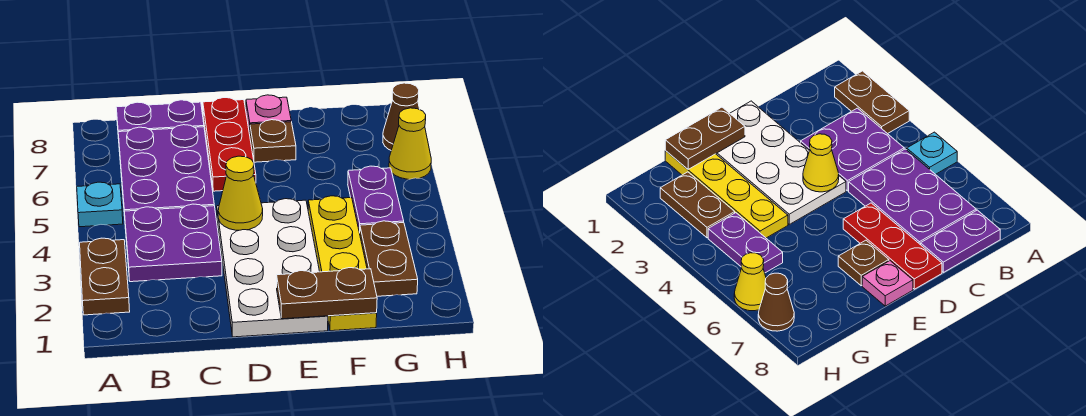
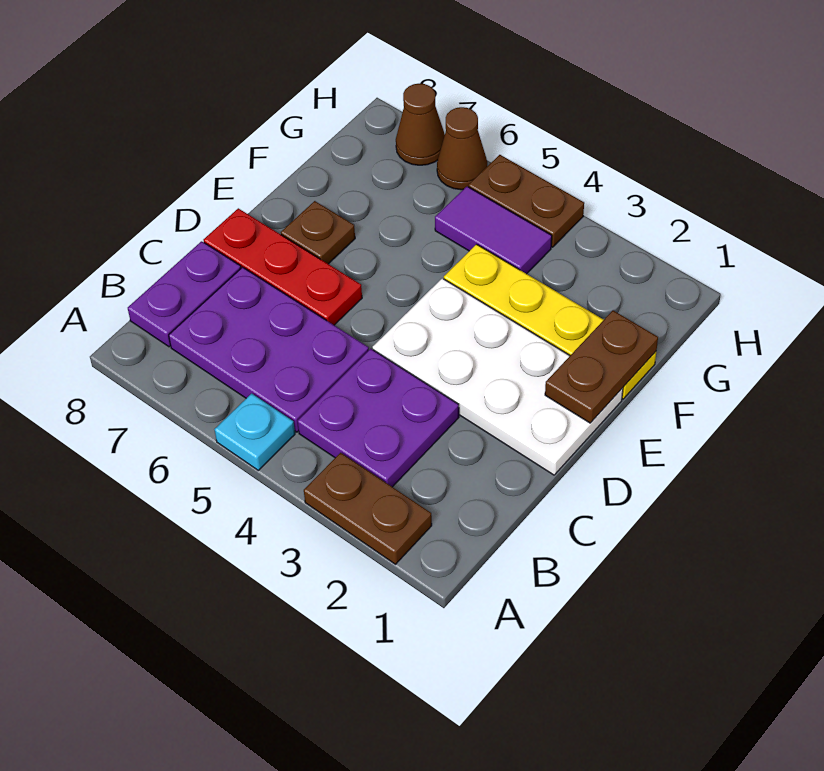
yellow cone D4 level 2 -> none
pink plate E8 level 1 -> none
brown plate G2:G3 level 1 -> brown plate H4:H5 level 1
purple plate G4:G5 level 1 -> purple tile G4:G5 level 1
yellow cone H6 level 1 -> brown cone H6 level 1

